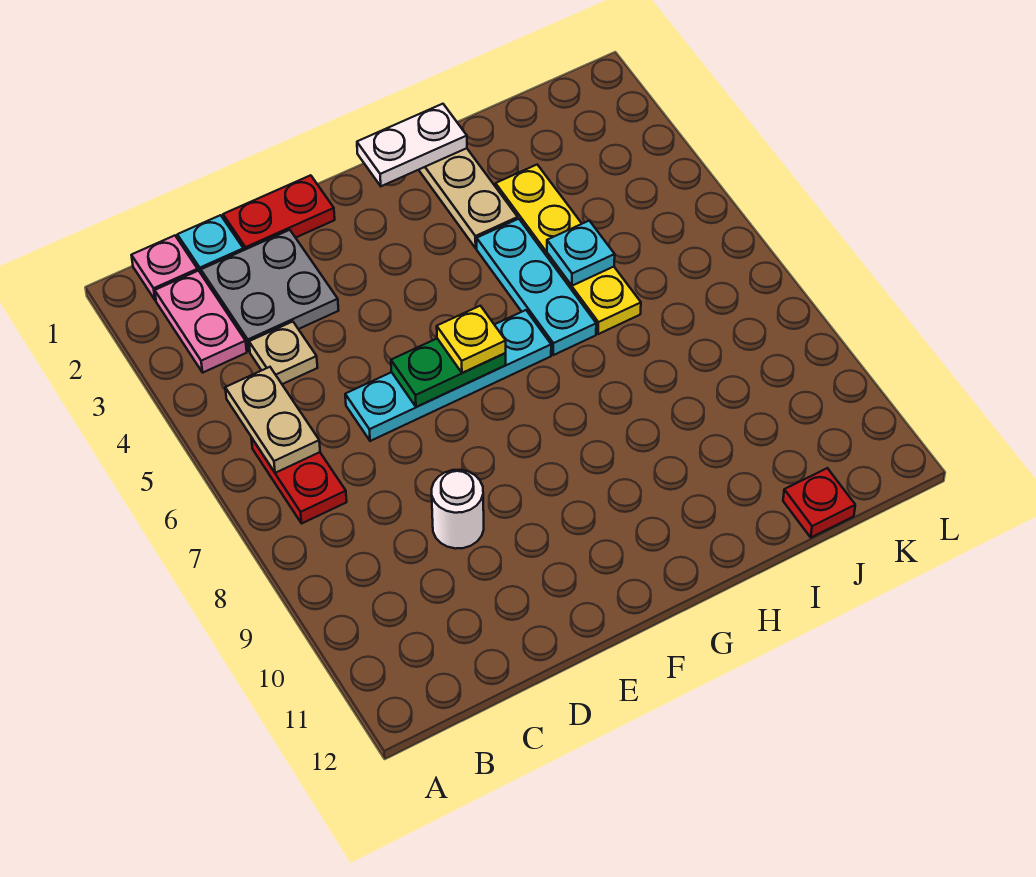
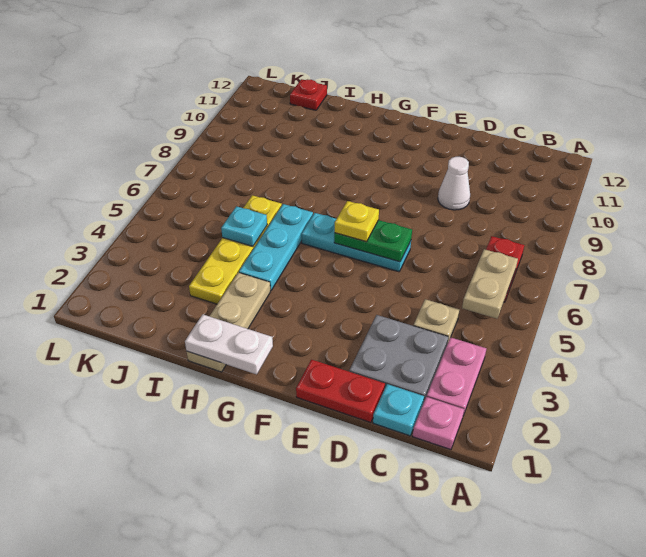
cyan plate D6:G6 level 1 -> cyan plate E6:G6 level 1
white round brick D9 level 1 -> white cone D9 level 1

